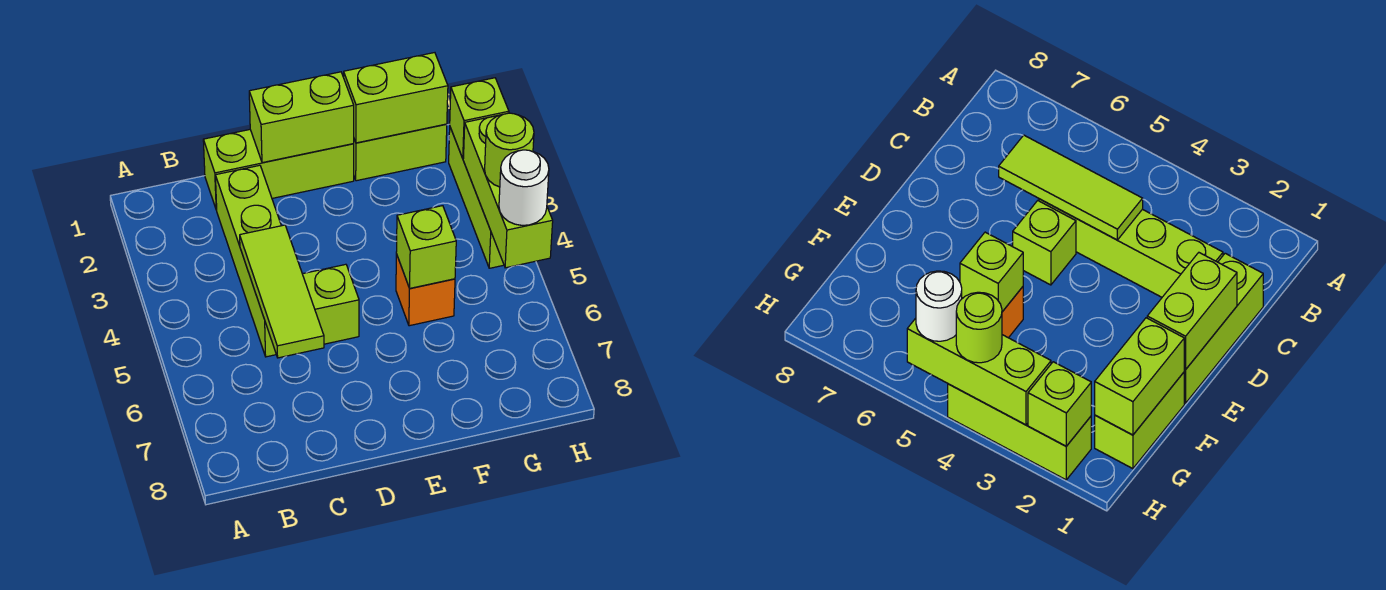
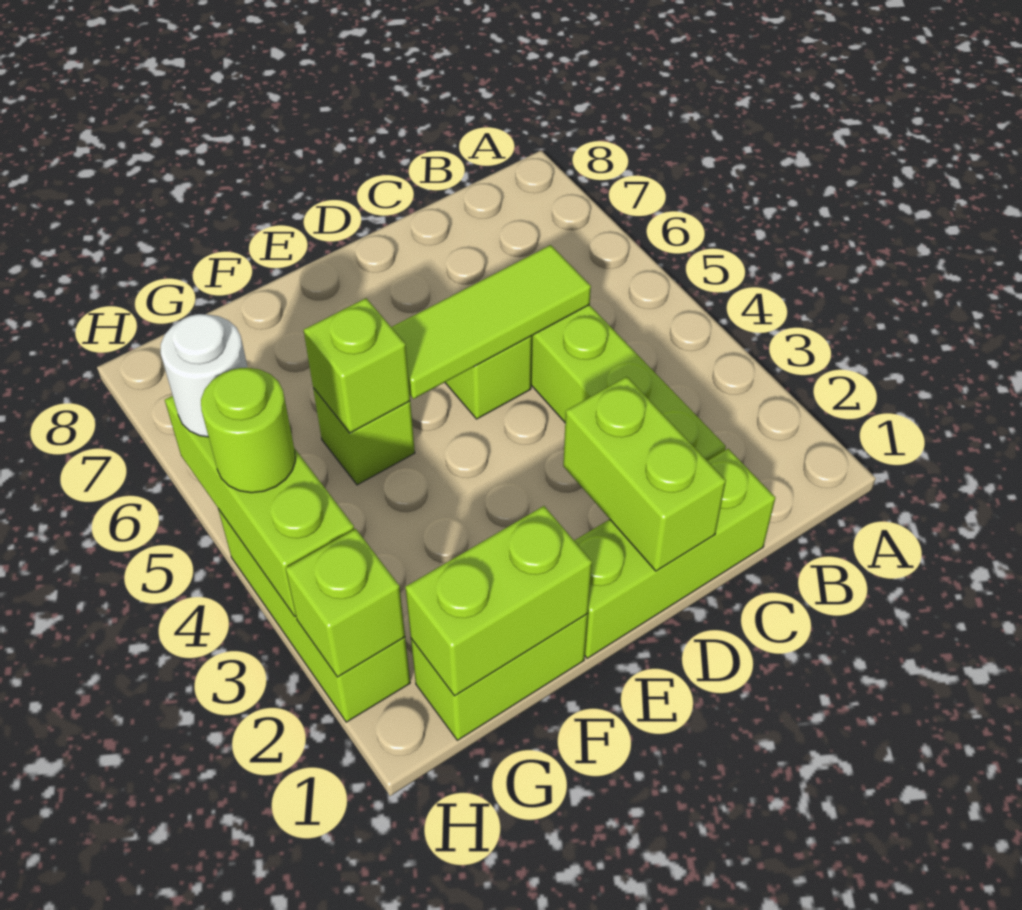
lime tile C4:C6 level 2 -> lime tile C5:E5 level 2
lime brick D1:E1 level 2 -> lime brick D1:D2 level 2
orange brick F5 level 1 -> lime brick F5 level 1

